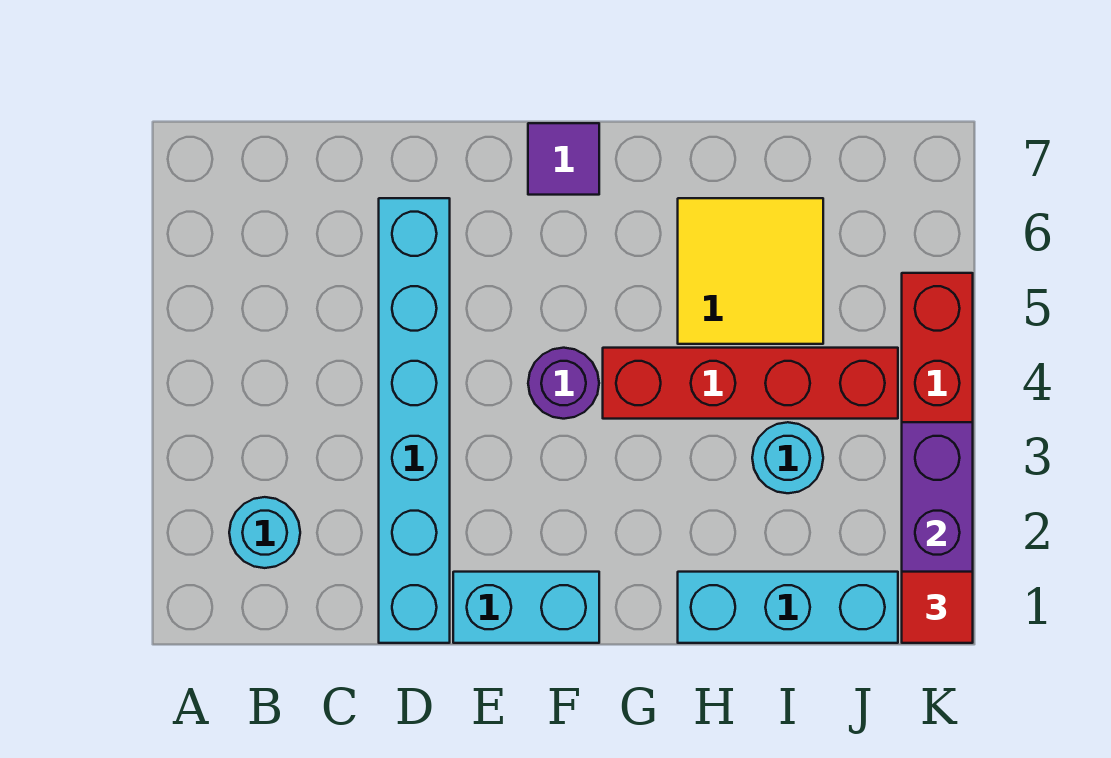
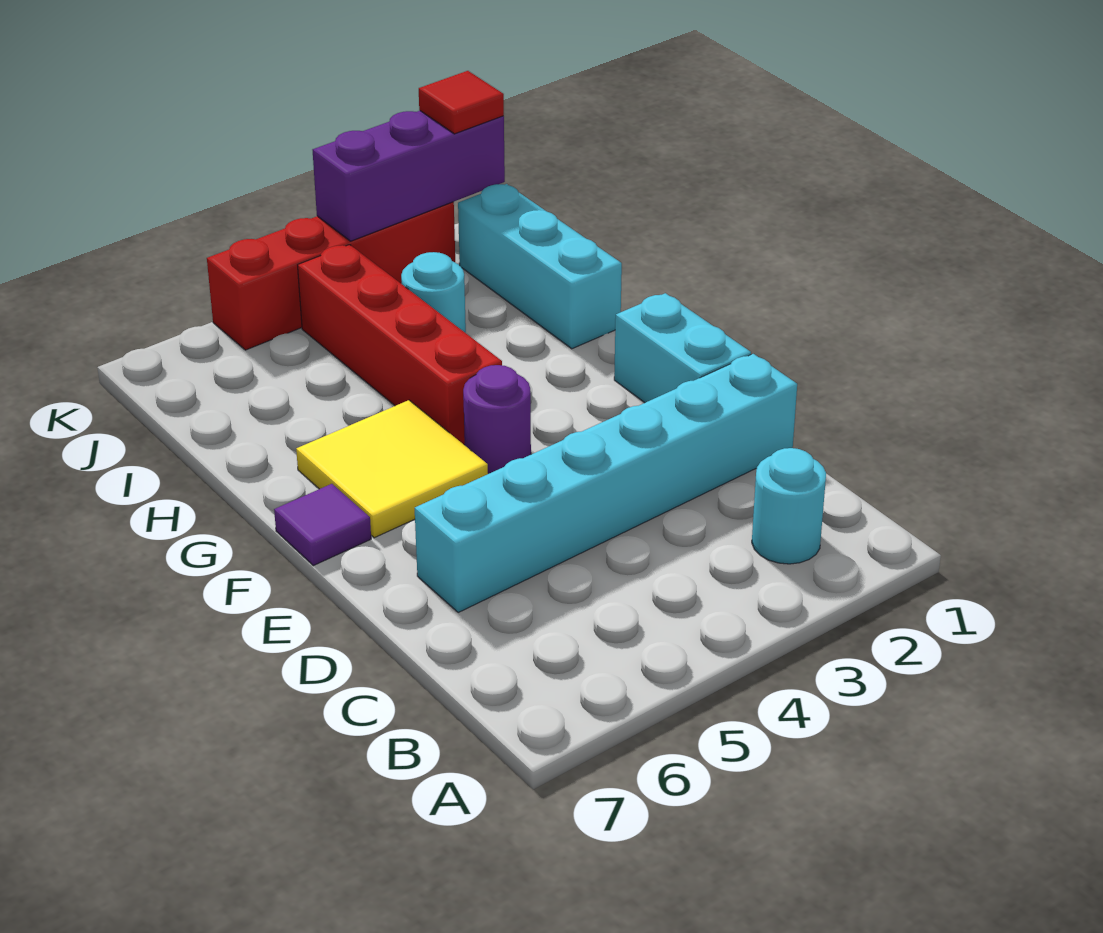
yellow tile H5:I6 level 1 -> yellow tile F5:G6 level 1

